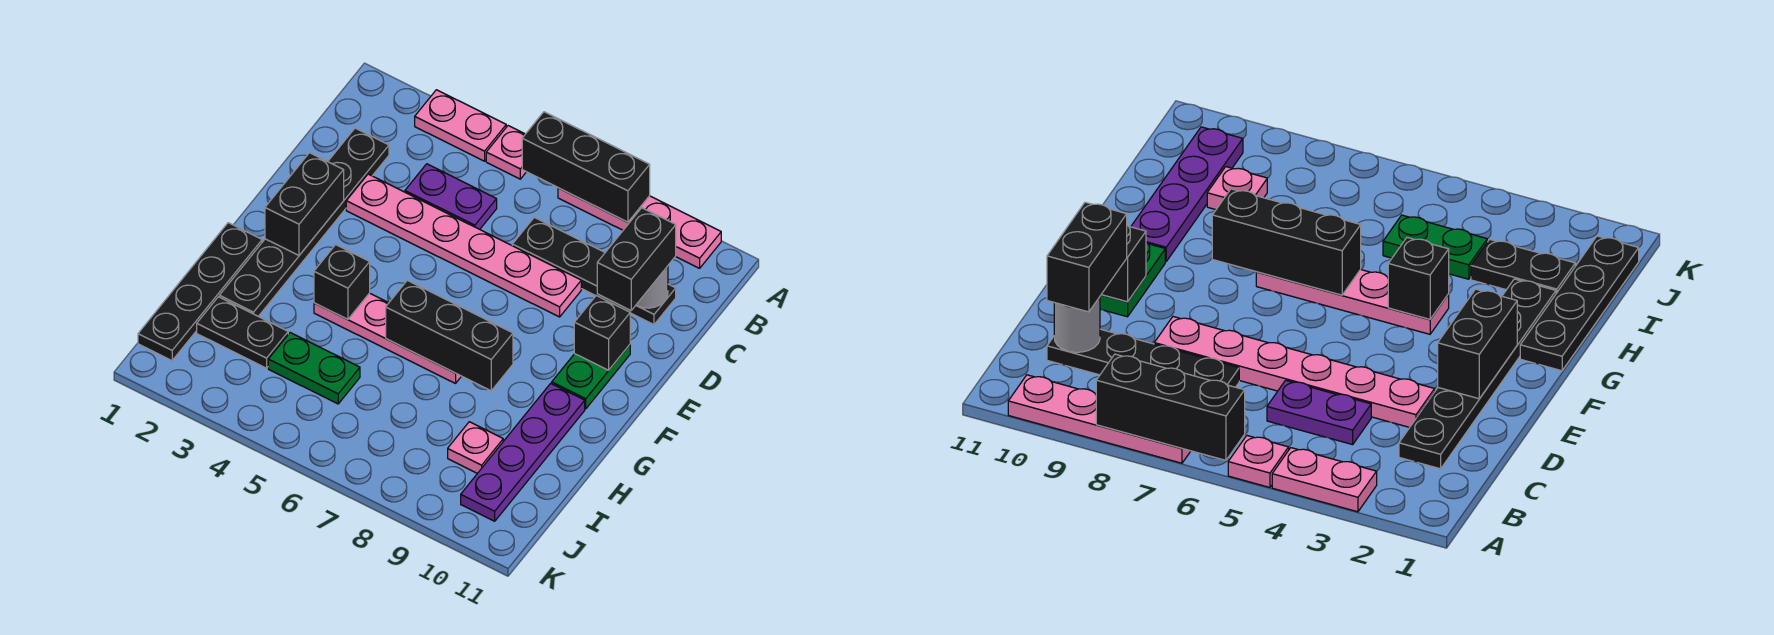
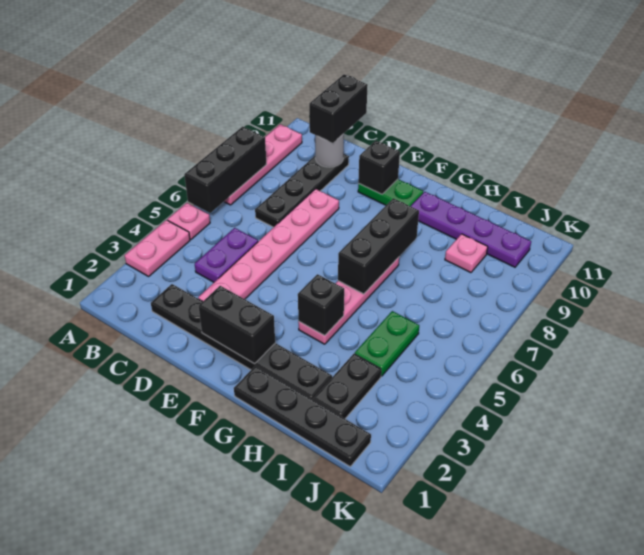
black brick C10:D10 level 3 -> black brick C10:C11 level 3

